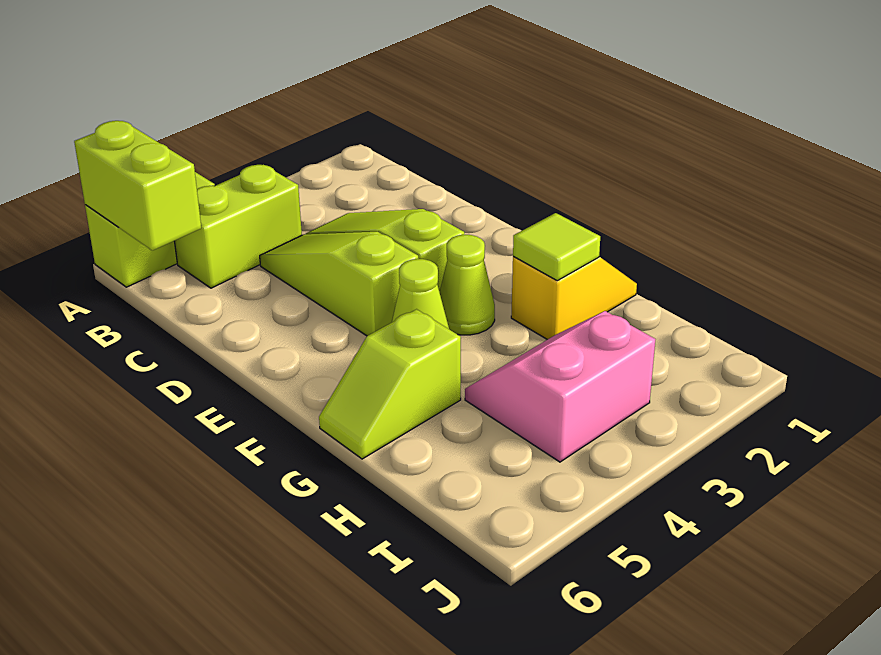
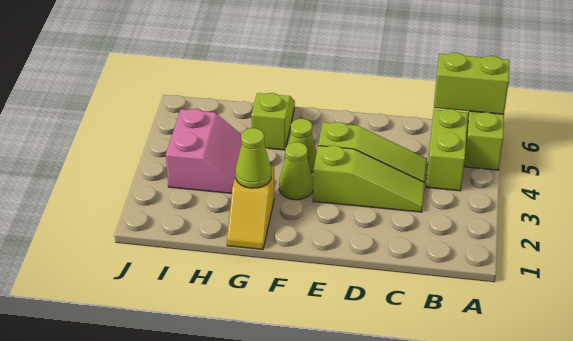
lime tile G2 level 2 -> lime cone G2 level 2

